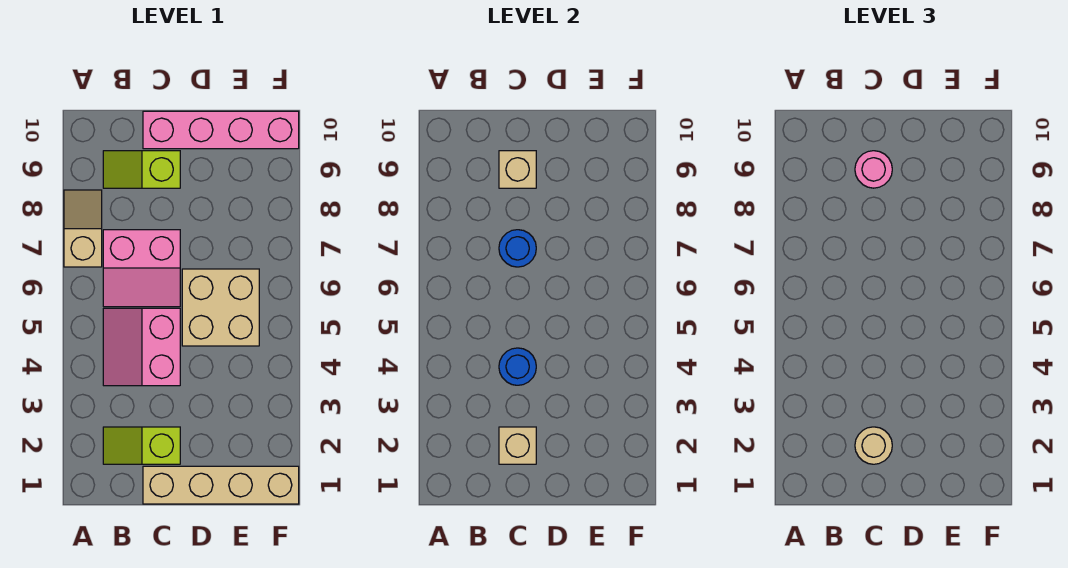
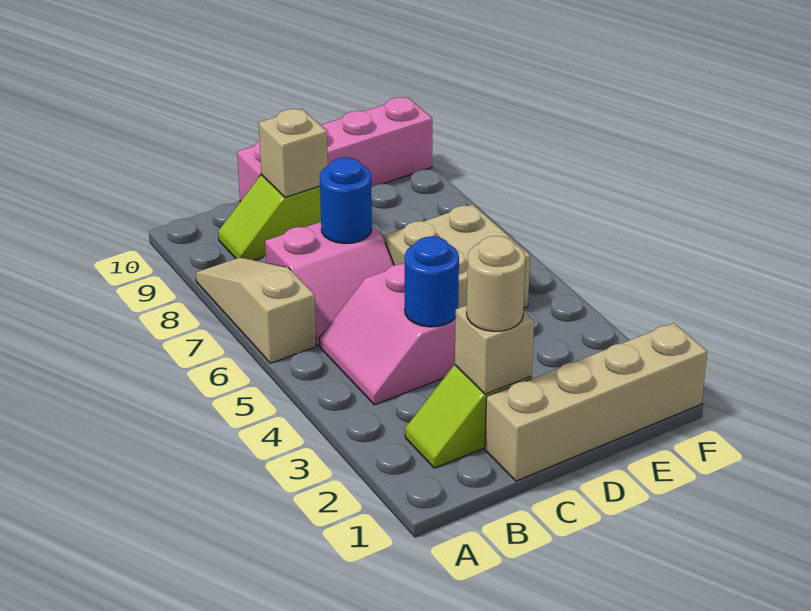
tan slope A7:A8 level 1 top 7 -> tan slope A6:A8 level 1 top 6
pink round brick C9 level 3 -> none

